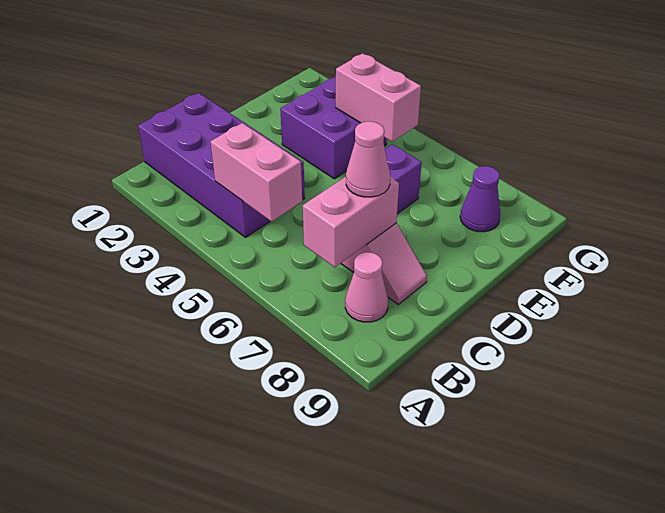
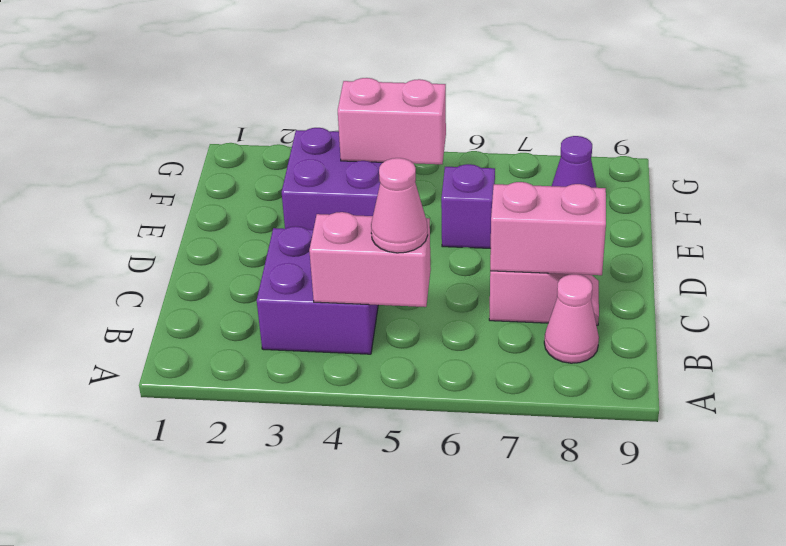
purple brick B1:C4 level 1 -> purple brick B3:C4 level 1
pink brick B7:C7 level 2 -> pink brick C7:C8 level 2
pink cone C7 level 3 -> pink cone B5 level 3

